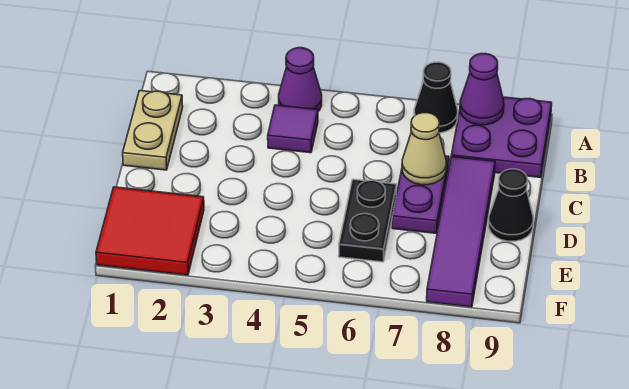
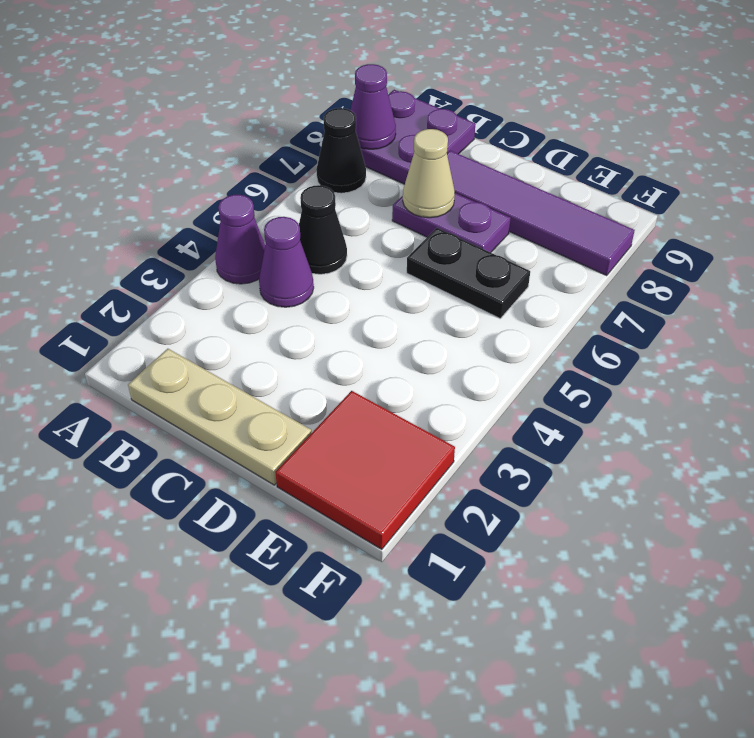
tan plate B1:C1 level 1 -> tan plate B1:D1 level 1
purple tile B4 level 1 -> purple cone B4 level 1
black cone D9 level 1 -> black cone B5 level 1

